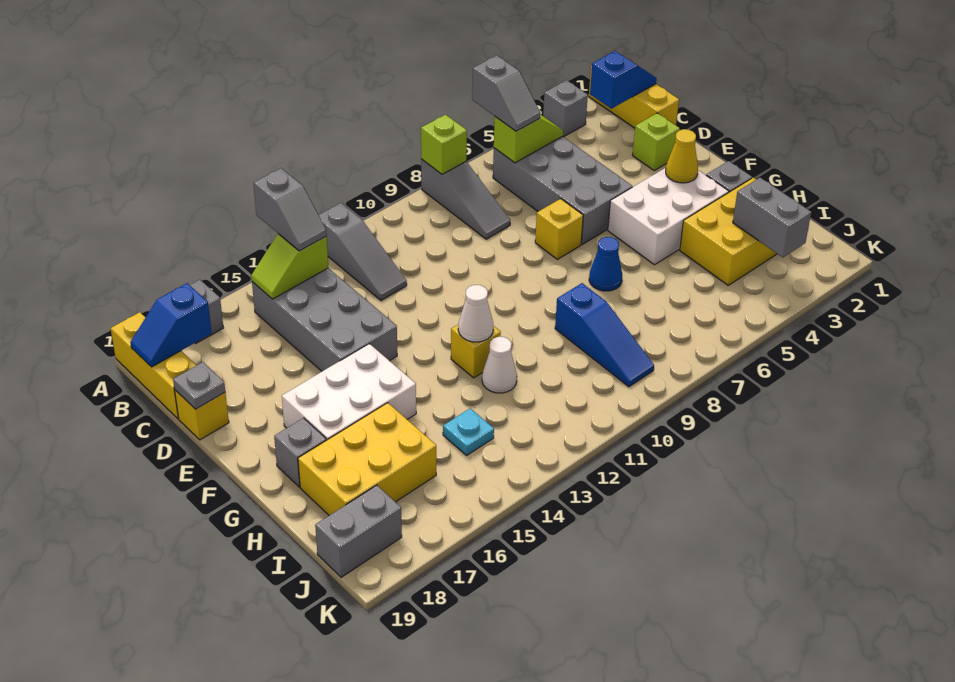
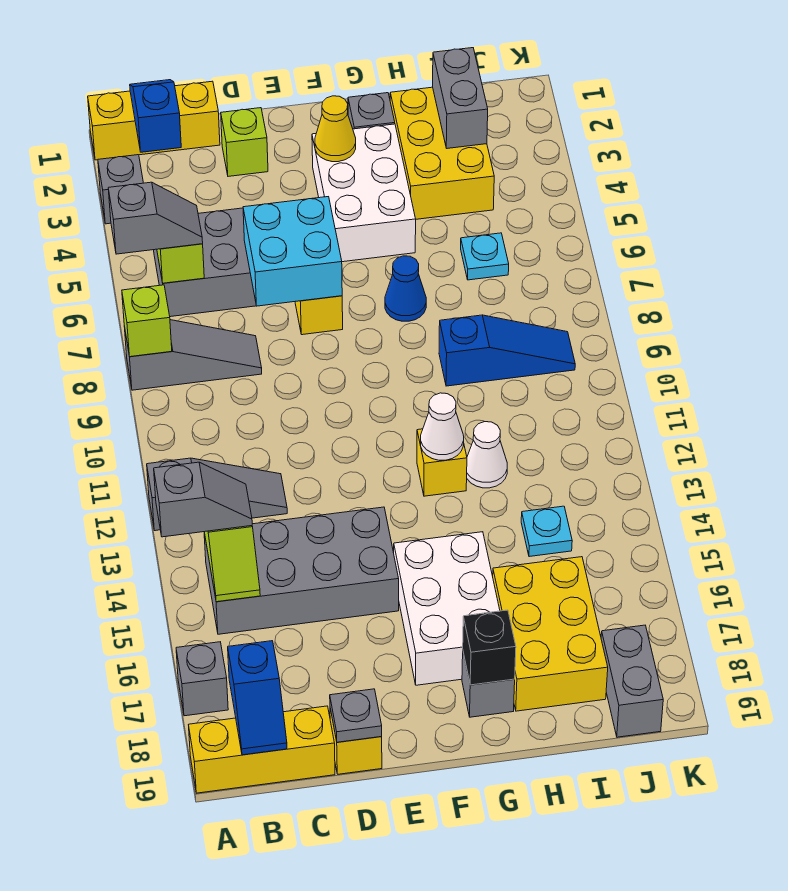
none -> cyan brick D6:E7 level 2
none -> black brick G18 level 2
grey brick I3:J3 level 2 -> grey brick I2:I3 level 2
none -> cyan plate I6 level 1

